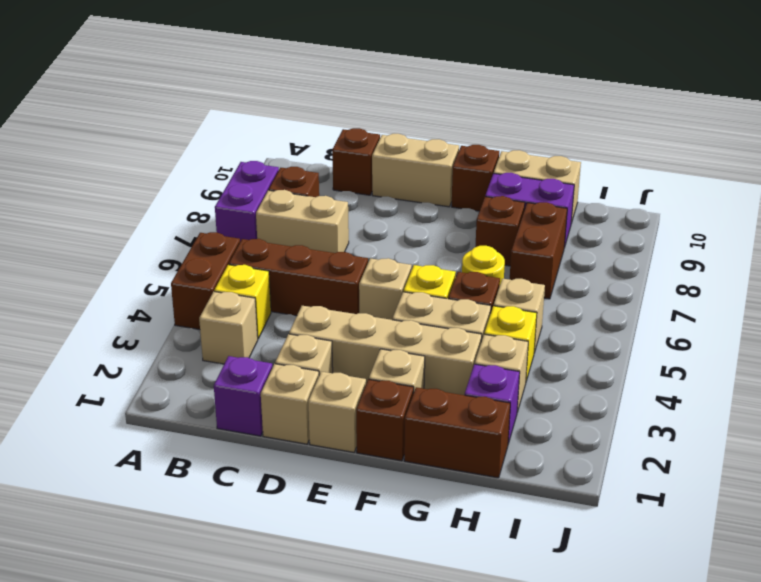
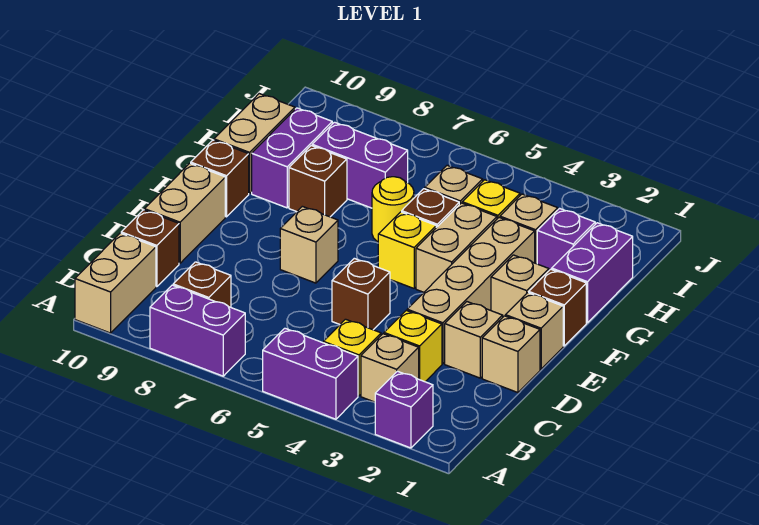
brown brick A4:A5 level 1 -> purple brick A4:A5 level 1
brown brick B5:D5 level 1 -> brown brick D5 level 1
tan brick B7:C7 level 1 -> tan brick A10:B10 level 1
purple brick C1 level 1 -> purple brick A2 level 1
none -> yellow brick C3 level 1
tan brick E5 level 1 -> tan brick E7 level 1
brown brick G1:H1 level 1 -> purple brick G1:H1 level 1
brown brick H7:H8 level 1 -> purple brick H7:H8 level 1

